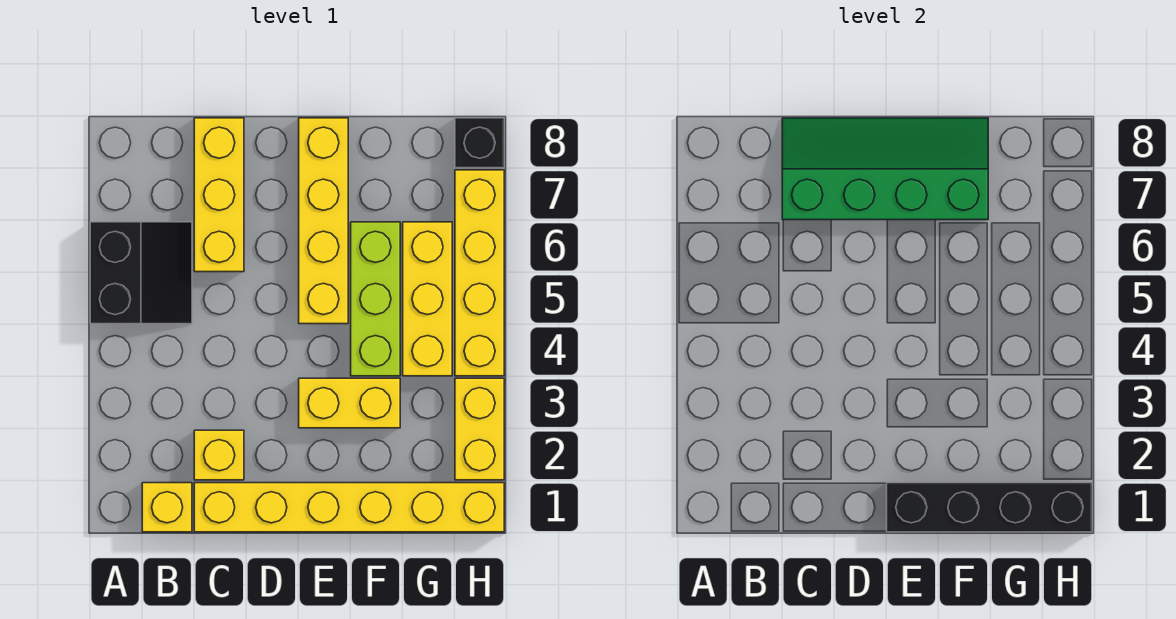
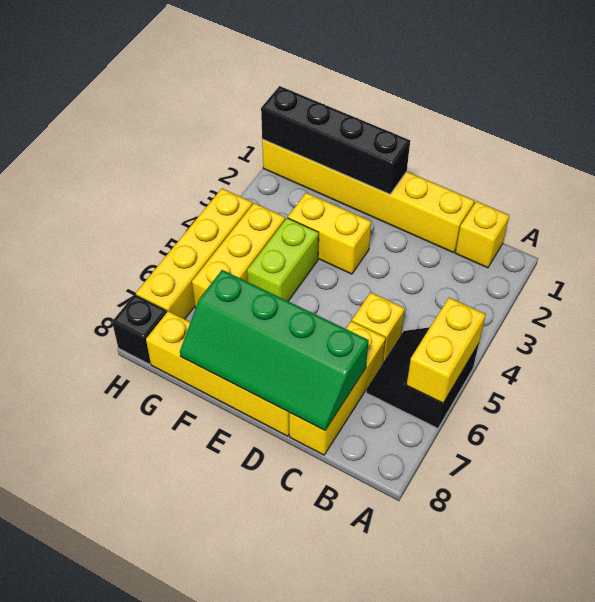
yellow brick C2 level 1 -> yellow brick C5 level 1
yellow brick E5:E8 level 1 -> yellow brick D8:G8 level 1
lime brick F4:F6 level 1 -> lime brick F4:F5 level 1
yellow brick H2:H3 level 1 -> yellow brick A5:A6 level 2

